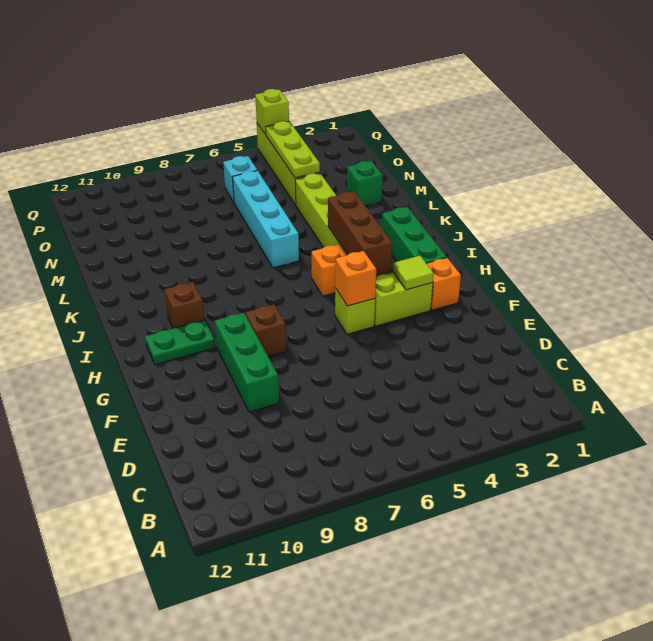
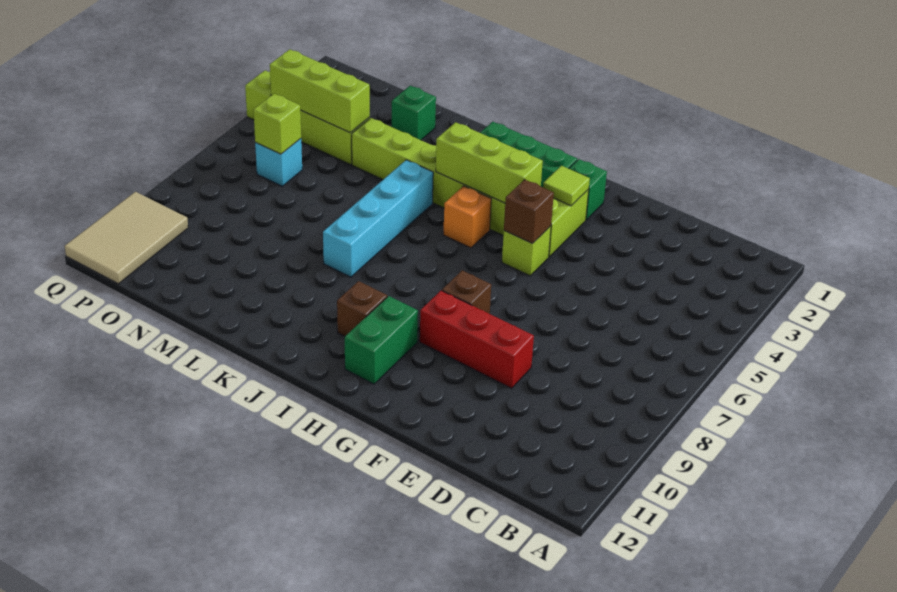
green brick E9:G9 level 1 -> red brick E9:G9 level 1
orange brick G2 level 1 -> green brick G2 level 1
orange brick G5 level 2 -> brown brick G5 level 2
brown brick H4:J4 level 2 -> lime brick H4:J4 level 2
green plate H10:H11 level 1 -> green brick H10:H11 level 1
cyan brick K6:N6 level 1 -> cyan brick K5:K8 level 1
lime plate N4:P4 level 2 -> lime brick N4:P4 level 2
none -> tan tile P10:Q12 level 1
lime brick Q4 level 2 -> lime brick O6 level 2

